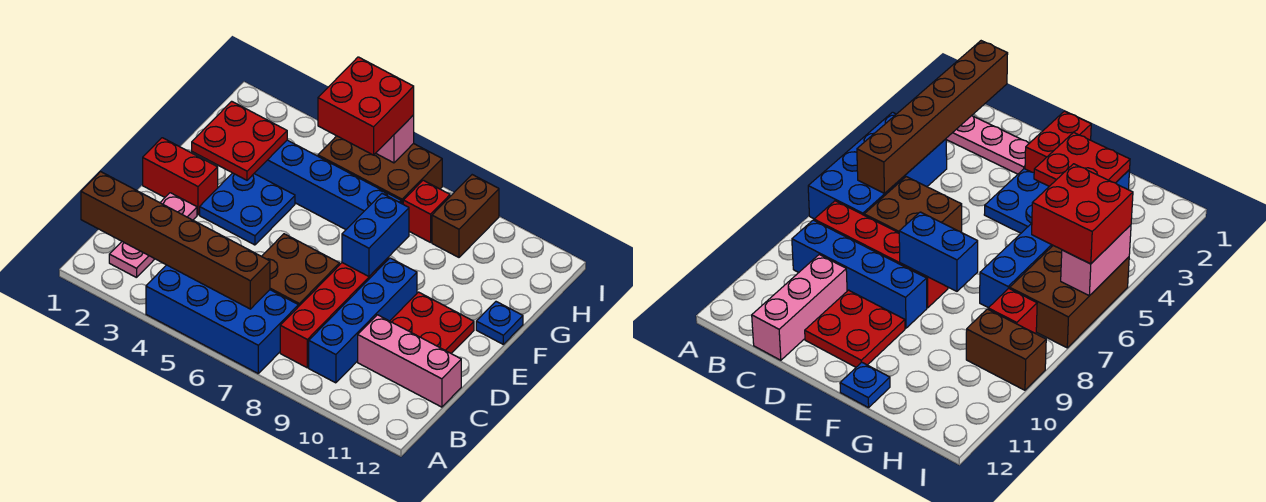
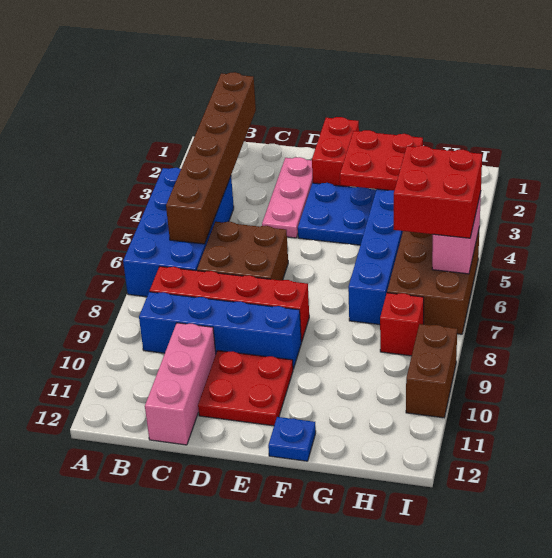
pink plate B2:D2 level 1 -> pink plate D2:D4 level 1
blue brick E8:F8 level 2 -> none
brown brick H9:I9 level 1 -> brown brick I9:I10 level 1

